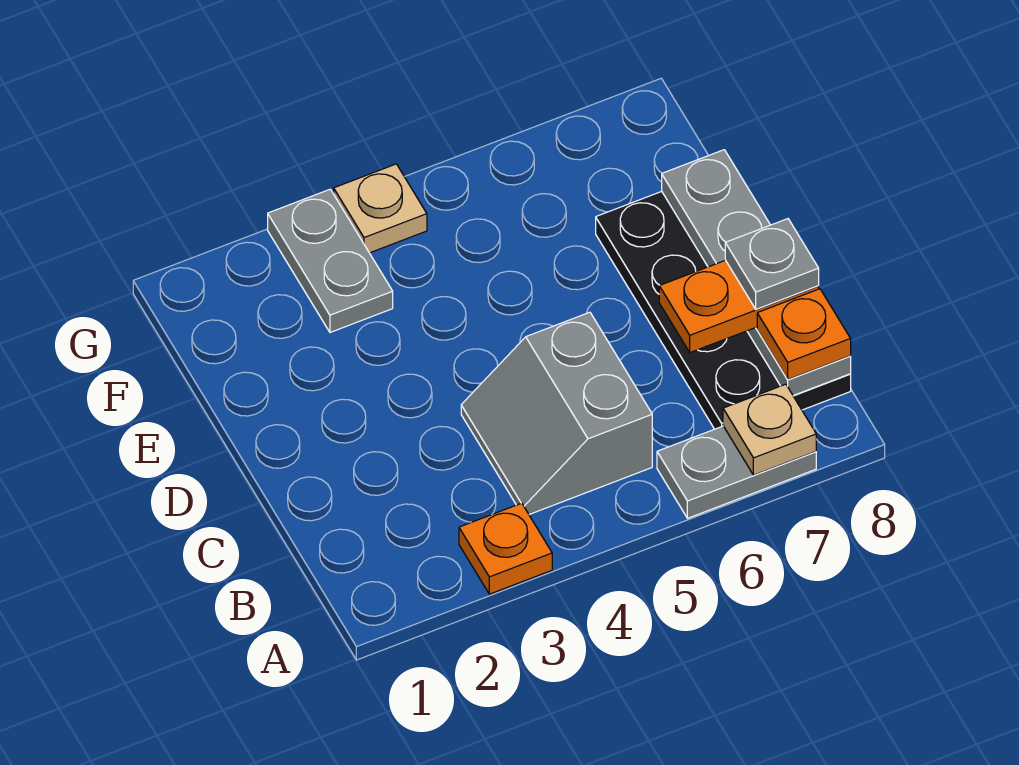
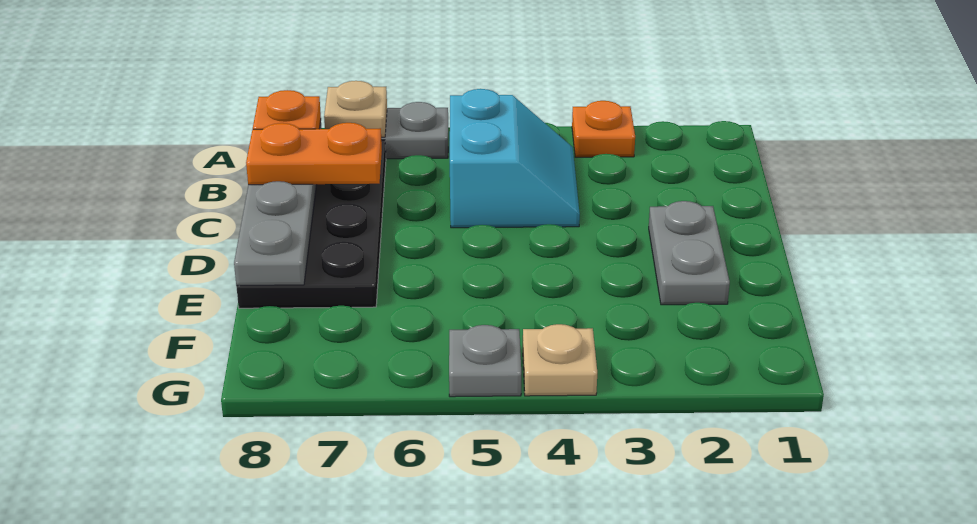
grey slope B4:C5 level 1 top 5 -> cyan slope B4:C5 level 1 top 5
grey plate C8 level 4 -> grey plate G5 level 1
grey plate F3:G3 level 1 -> grey plate D2:E2 level 1

